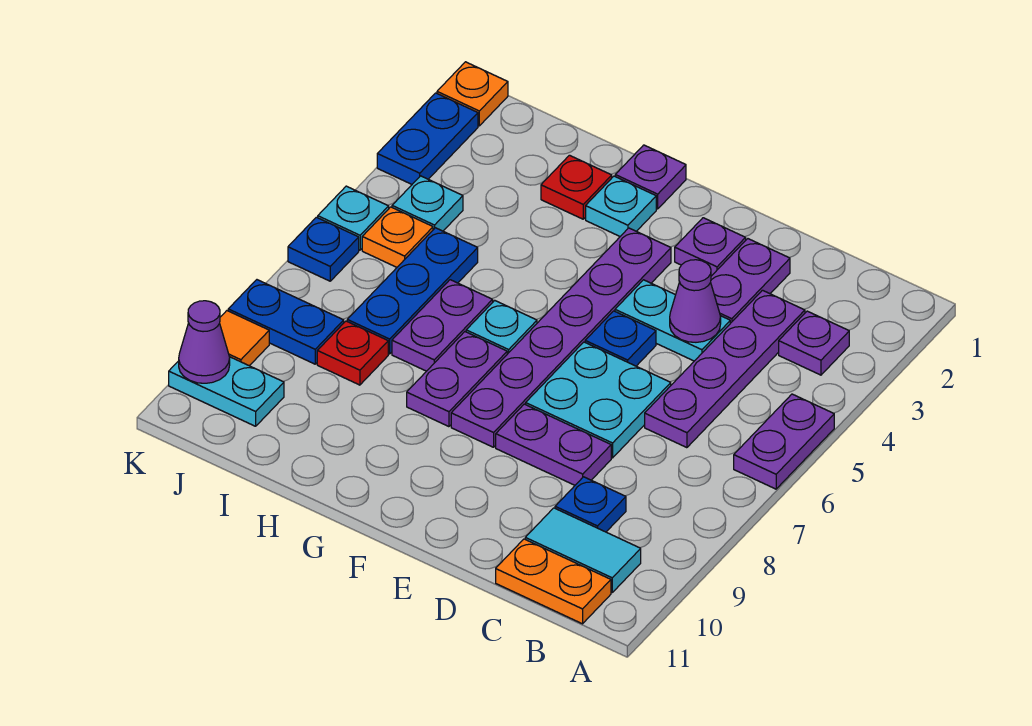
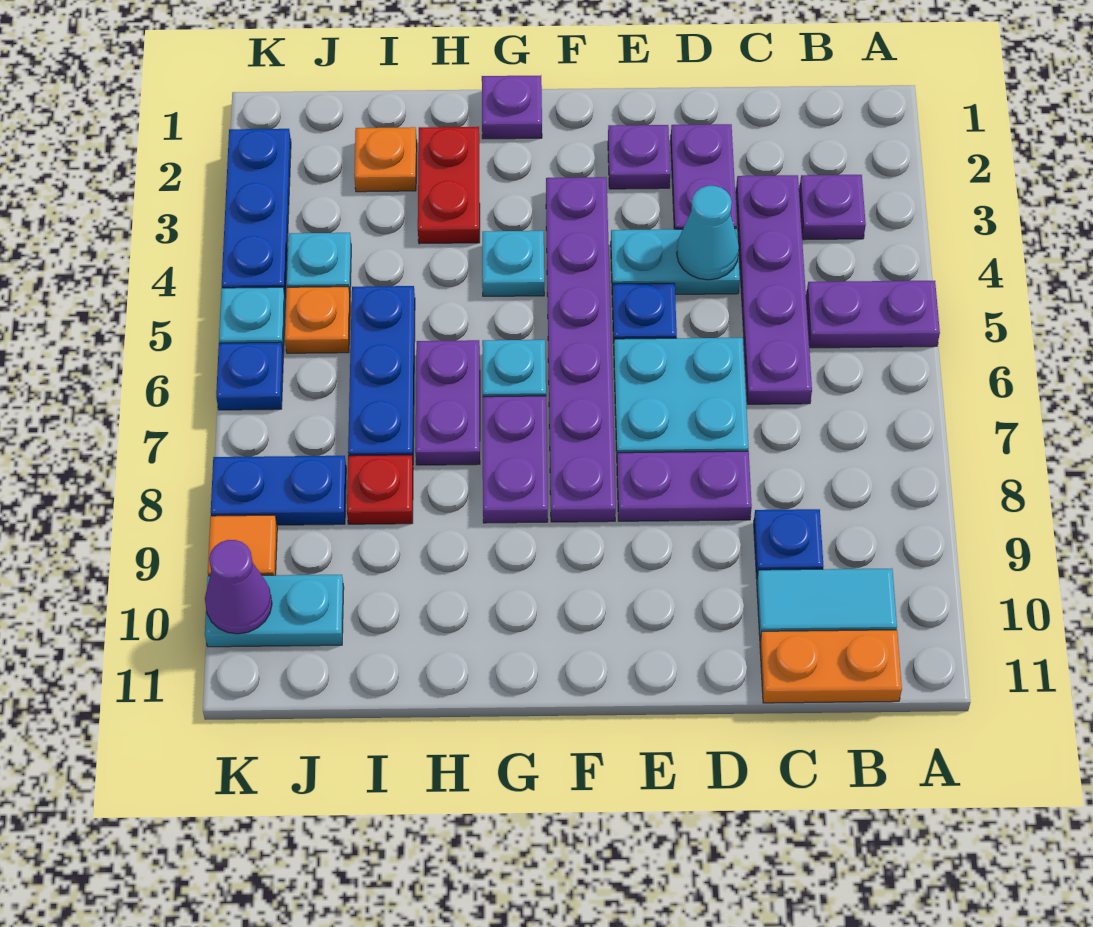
purple plate A5:A6 level 1 -> purple plate A5:B5 level 1
purple cone D4 level 2 -> cyan cone D4 level 2
cyan plate G2 level 1 -> cyan plate G4 level 1
red plate H2 level 1 -> red plate H2:H3 level 1
orange plate K1 level 1 -> orange plate I2 level 1
blue plate K2:K3 level 1 -> blue plate K2:K4 level 1

